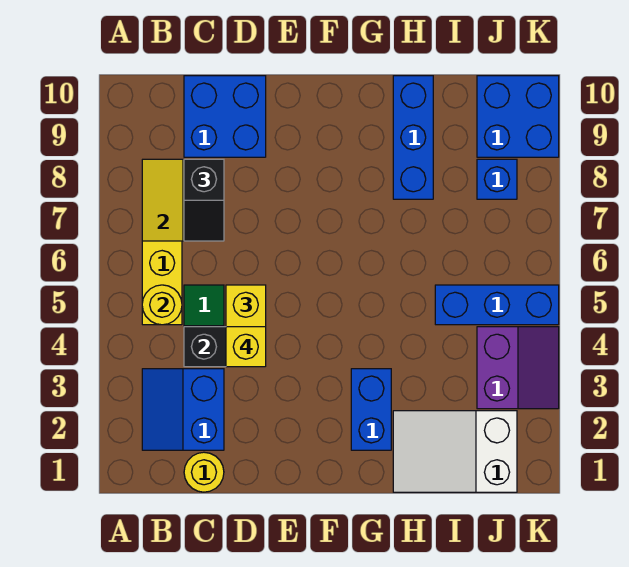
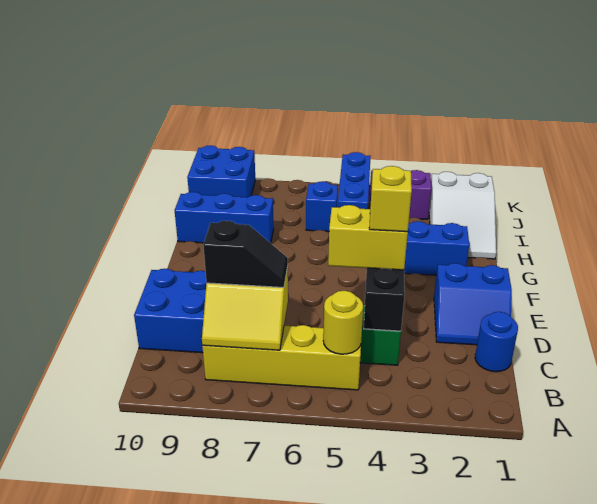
blue slope B2:C3 level 1 top C -> blue slope D1:E2 level 1 top E
yellow round brick C1 level 1 -> blue round brick C1 level 1
blue brick J8 level 1 -> blue brick I6 level 1

